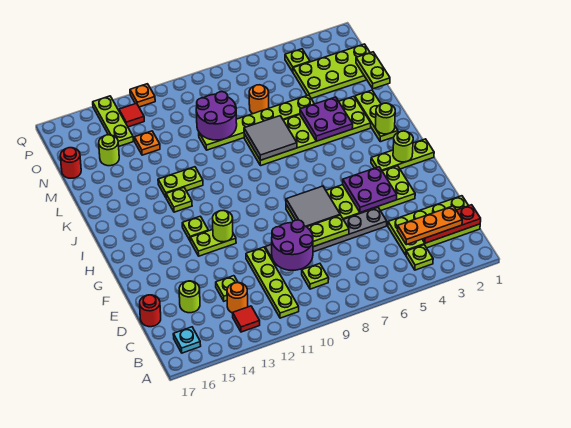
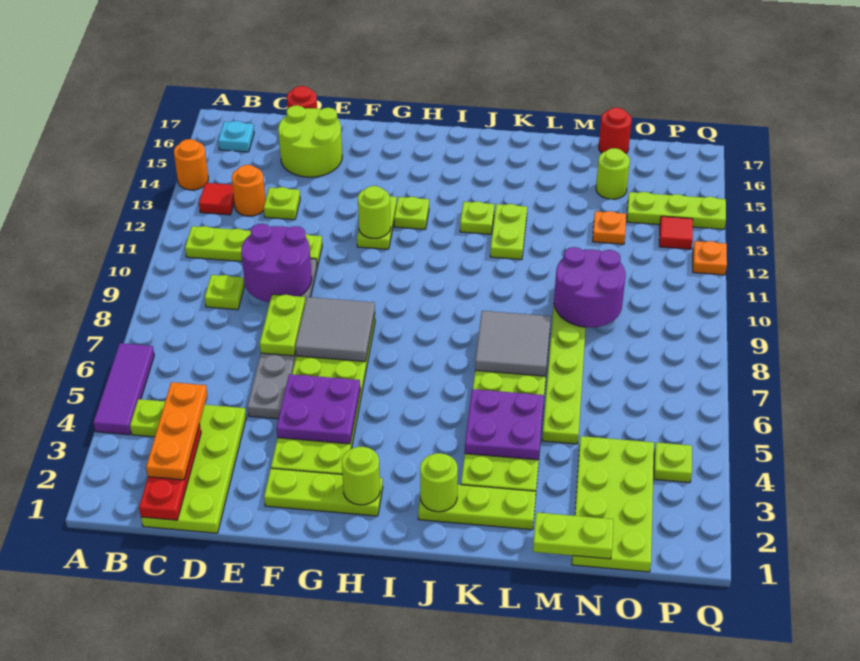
none -> purple tile A4:A6 level 1
lime round brick D15 level 1 -> lime round brick D15:E16 level 1
lime plate H1:H3 level 1 -> lime plate F2:H2 level 1
orange round brick N7 level 1 -> orange round brick A14 level 1

